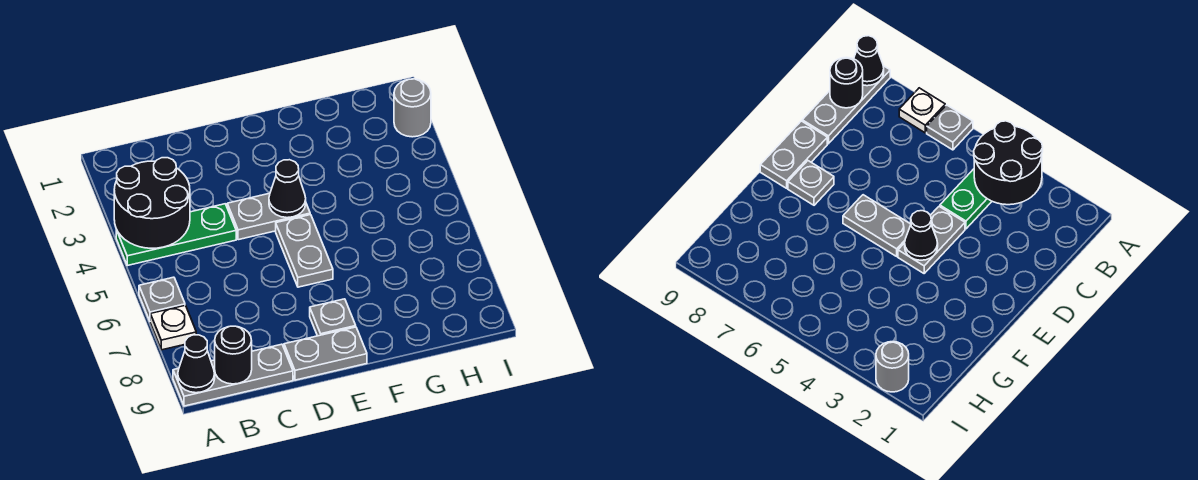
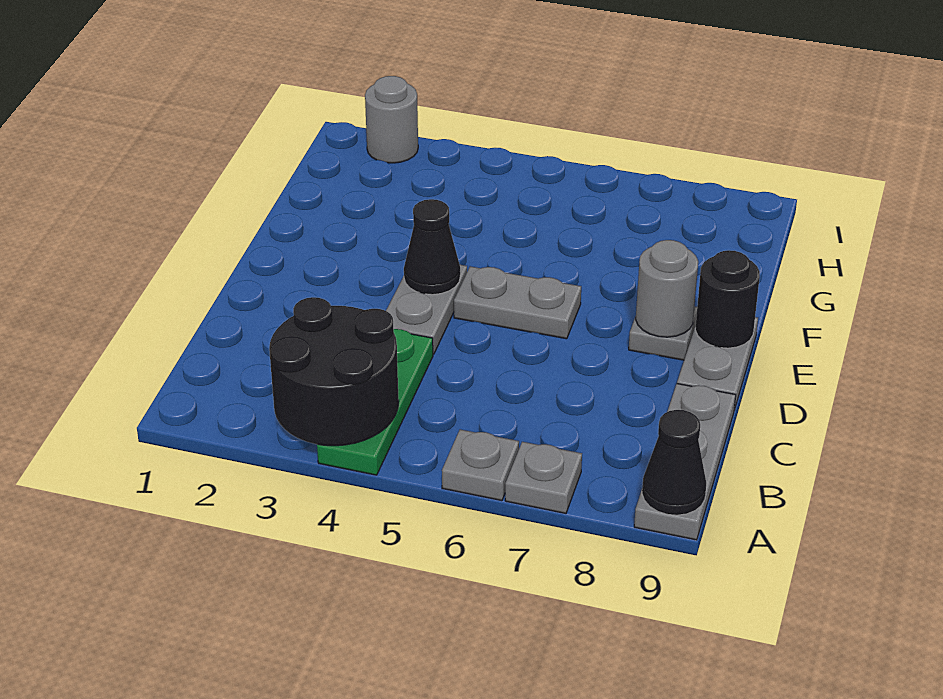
white plate A7 level 1 -> grey plate A7 level 1
black round brick B9 level 2 -> black round brick E9 level 2
none -> grey round brick E8 level 2

